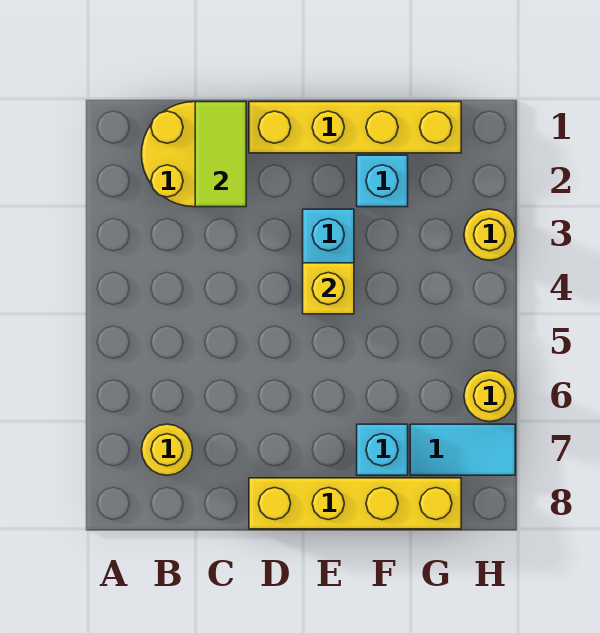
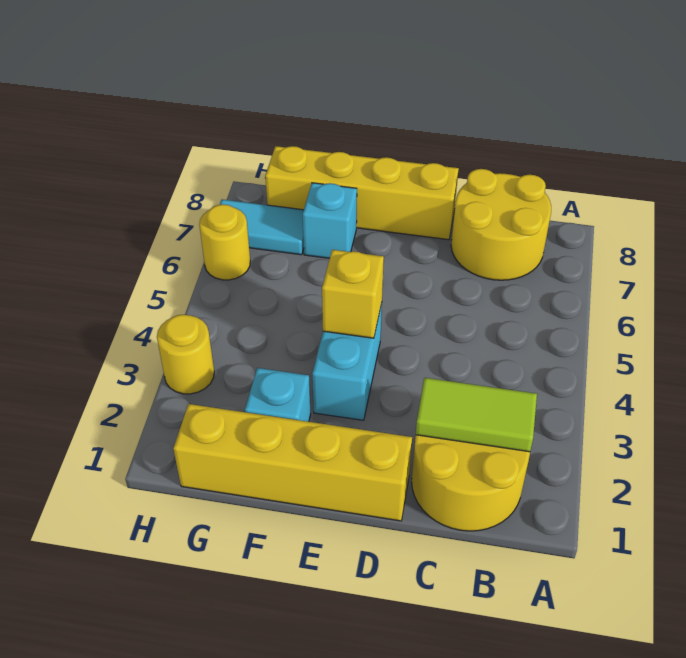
yellow round brick B7 level 1 -> yellow round brick B7:C8 level 1
lime tile C1:C2 level 2 -> lime tile B2:C2 level 2

